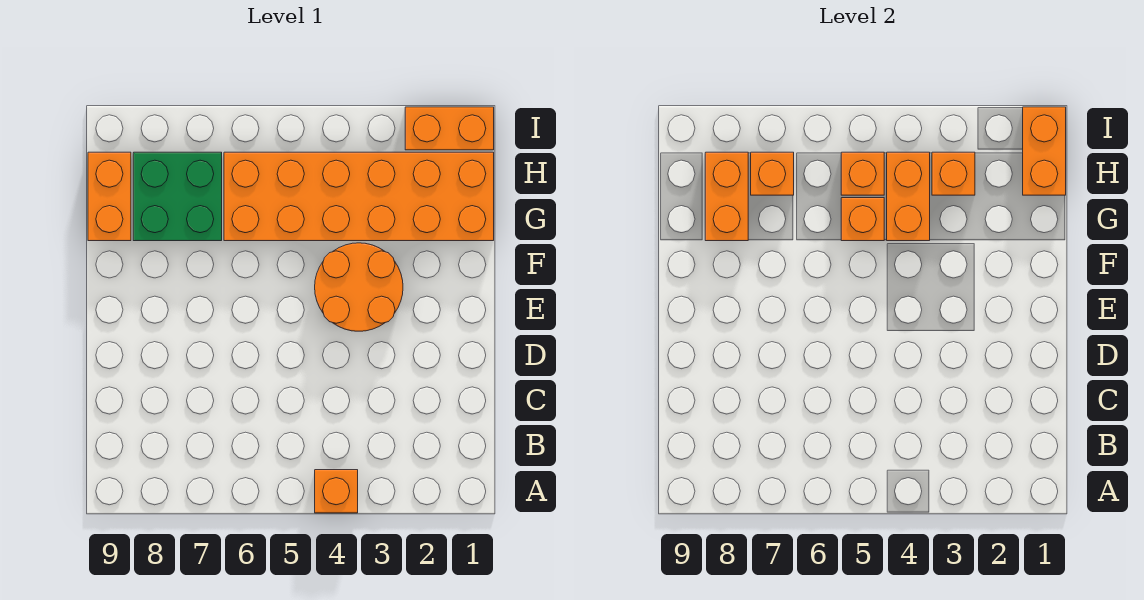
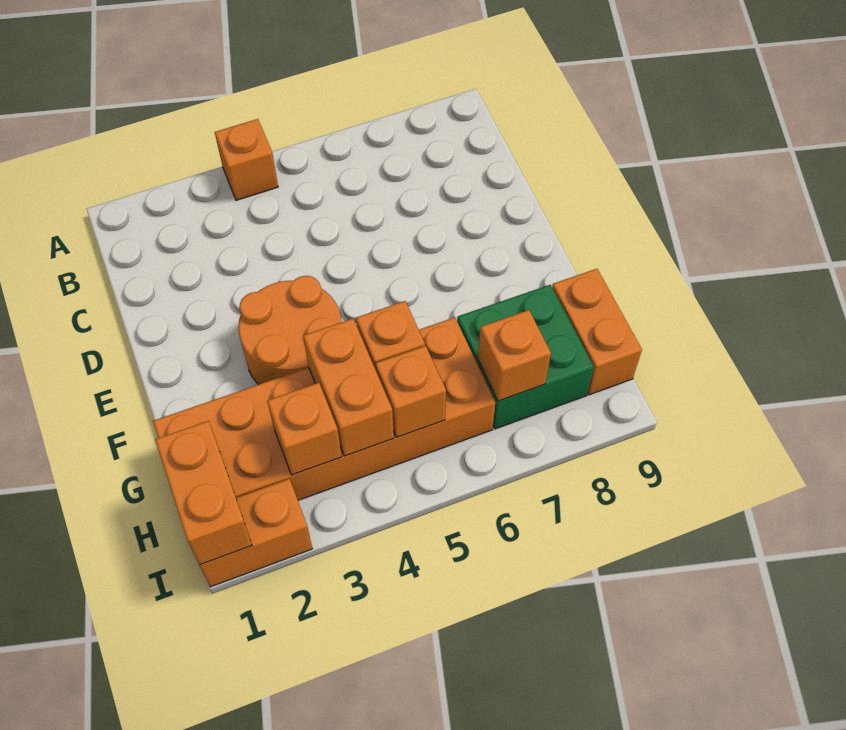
orange brick G8:H8 level 2 -> none

